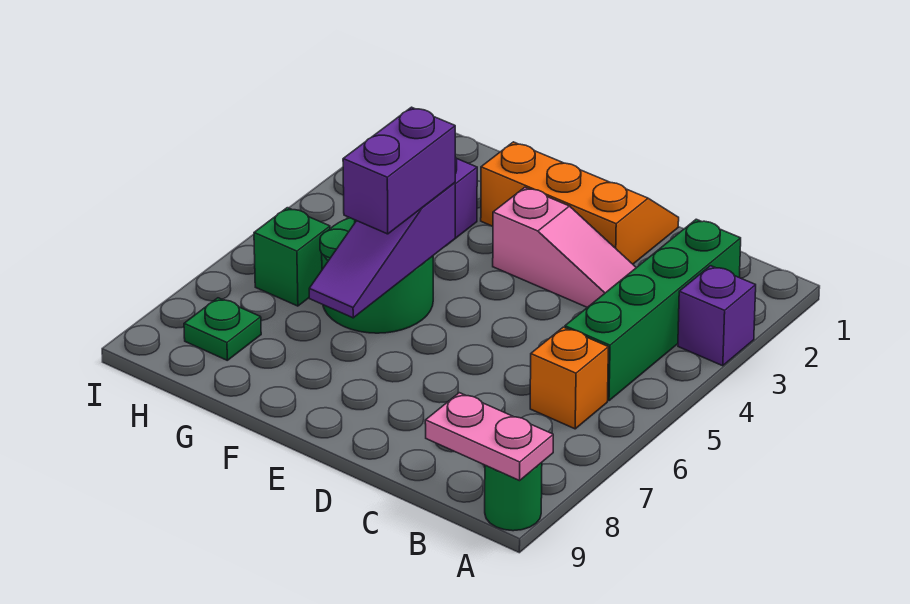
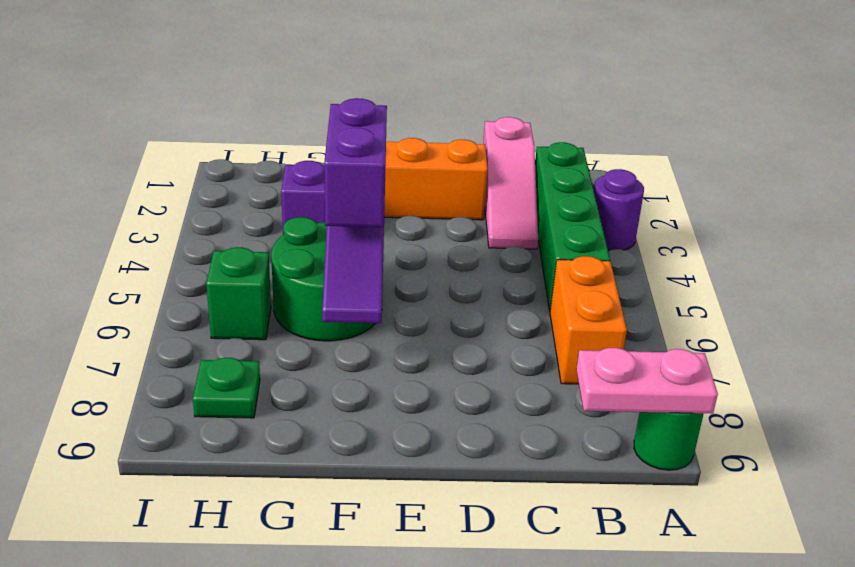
purple brick A3 level 1 -> purple round brick A3 level 1
orange brick B6 level 1 -> orange brick B6:B7 level 1
pink slope C3:E3 level 1 top E -> pink slope C1:C3 level 1 top 1

